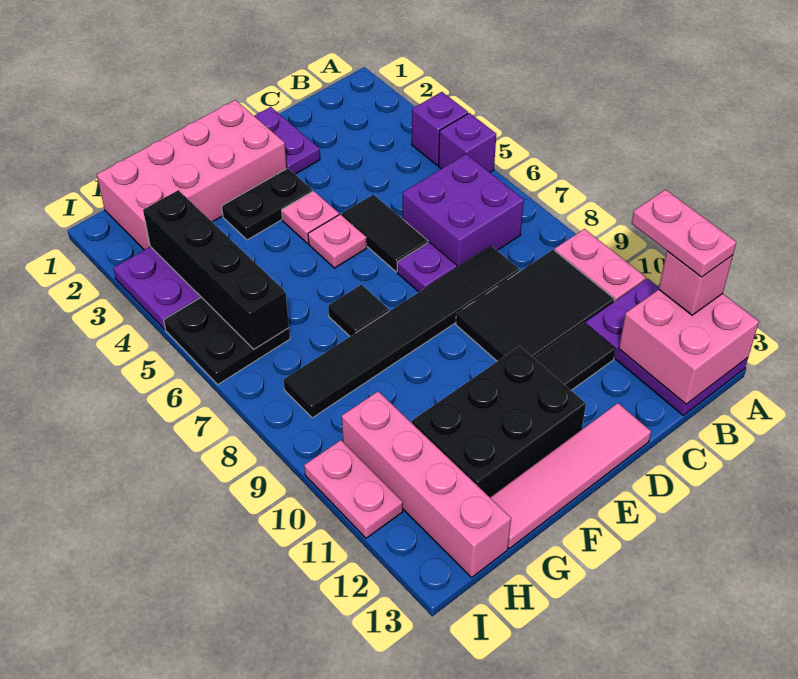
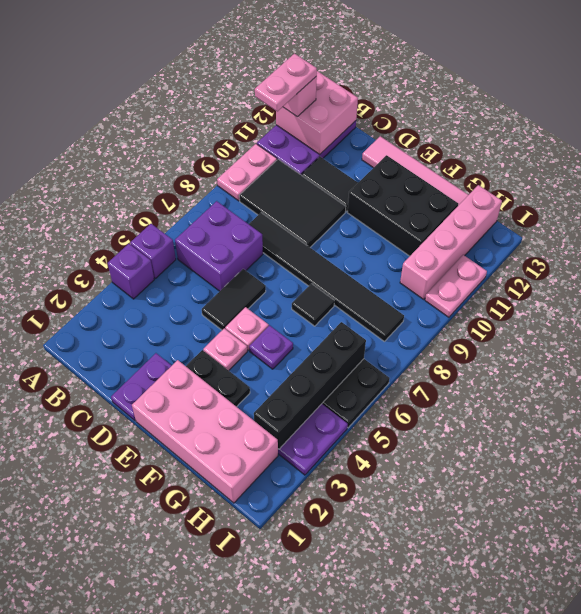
purple plate D7 level 1 -> purple plate F5 level 1

